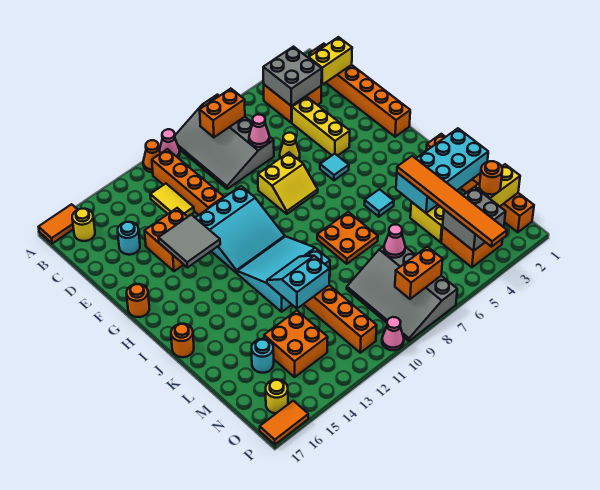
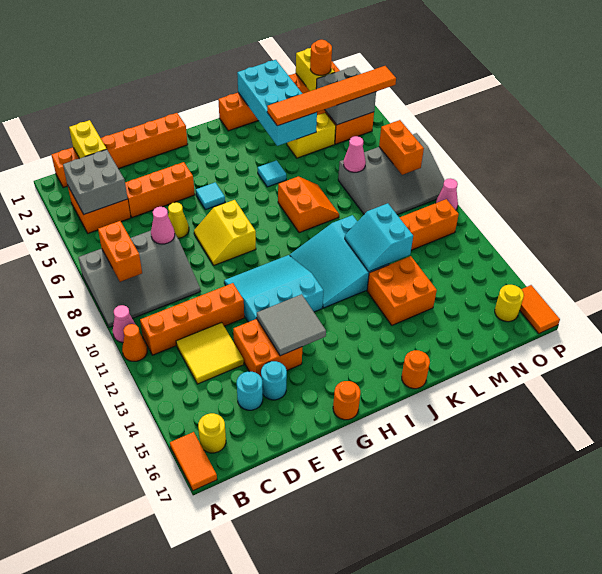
yellow tile C12:D12 level 1 -> yellow tile C12:D13 level 1
yellow brick D4:F4 level 1 -> orange brick D4:F4 level 1
yellow slope F7:G8 level 1 top F -> yellow slope F7:G8 level 1 top G
cyan slope F10:H12 level 1 top F -> cyan slope F10:H12 level 1 top 12
orange plate J7:K8 level 1 -> orange slope J7:K8 level 1 top J
orange brick M13:N14 level 1 -> orange brick K13:L14 level 1
cyan round brick M15 level 1 -> cyan round brick E15 level 1

